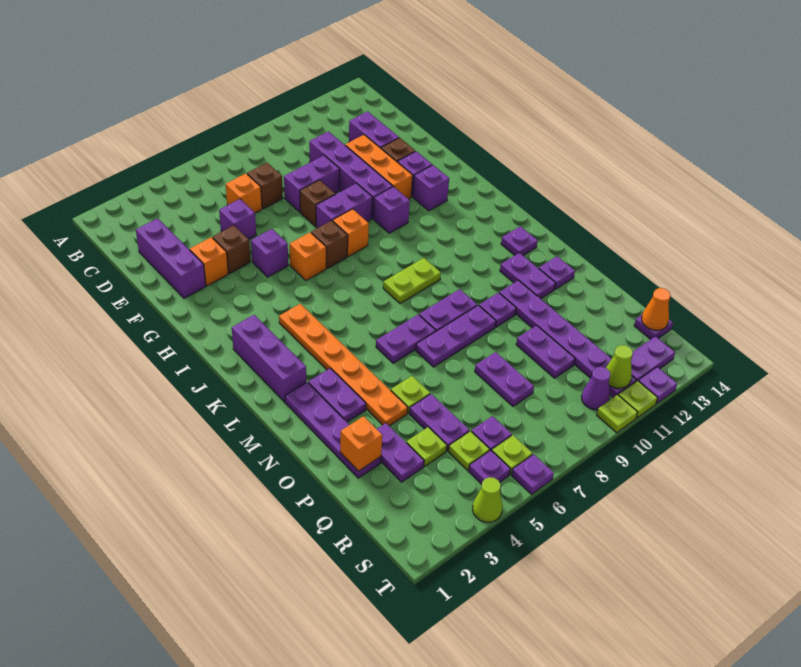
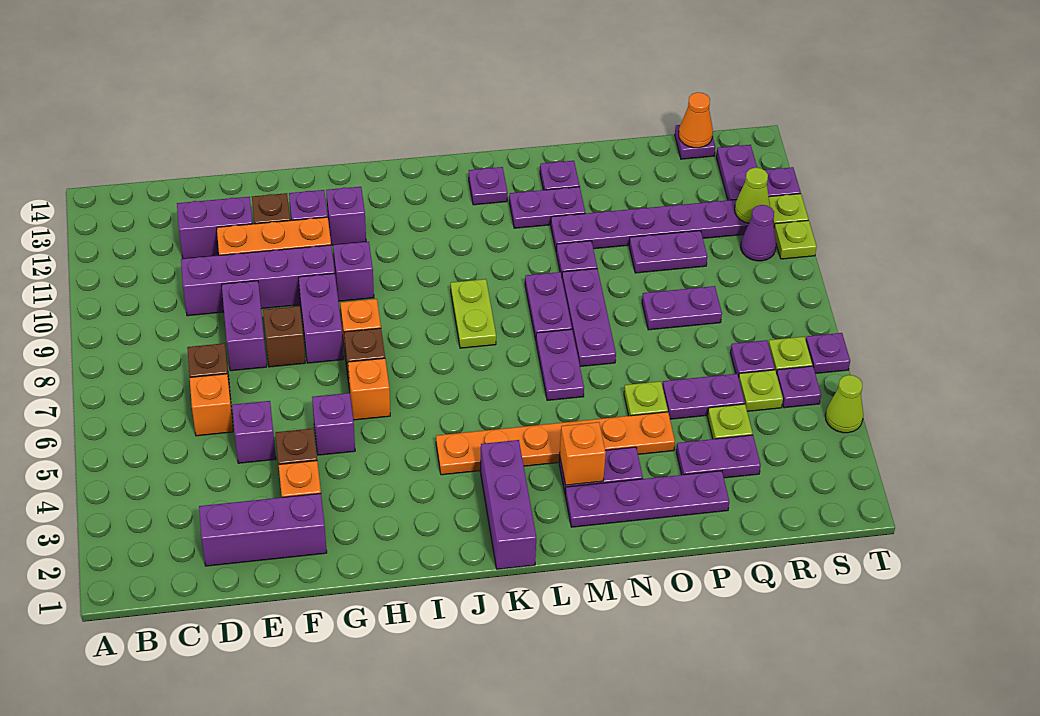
purple brick J2:L2 level 1 -> purple brick K1:K3 level 1
orange brick P2 level 2 -> orange brick M3 level 2

